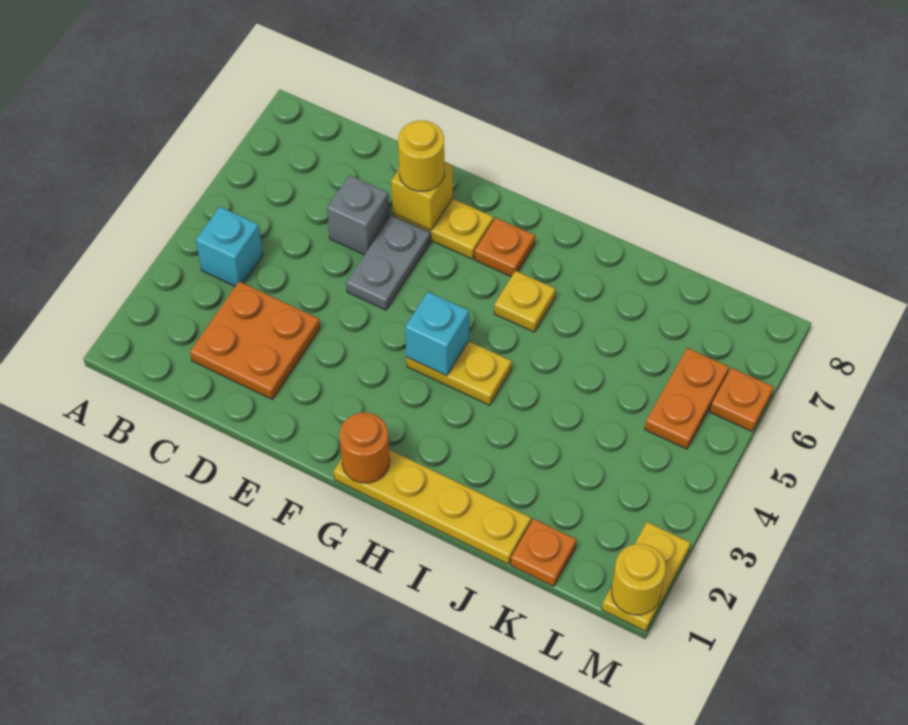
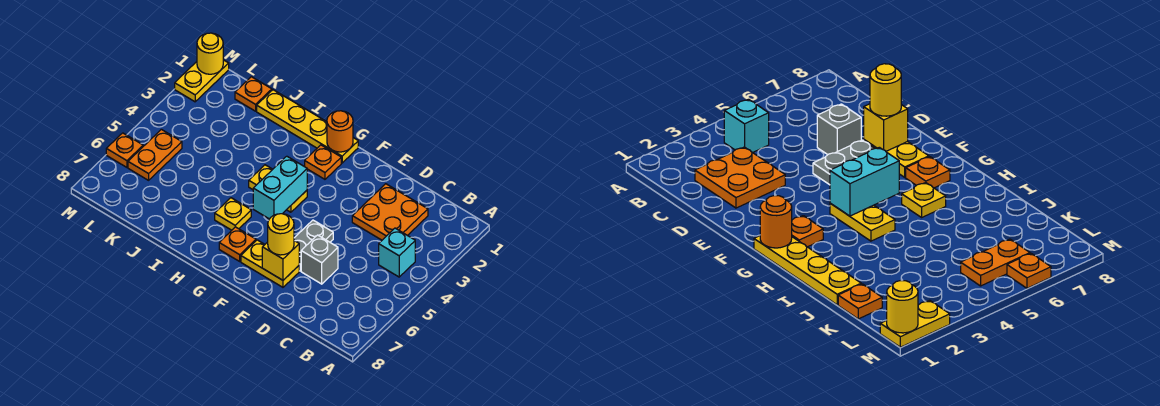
none -> orange plate G2 level 1
cyan brick G4 level 2 -> cyan brick G4:G5 level 2

